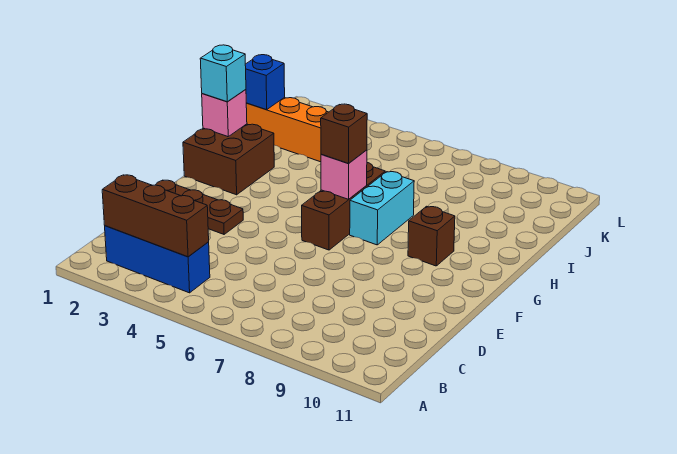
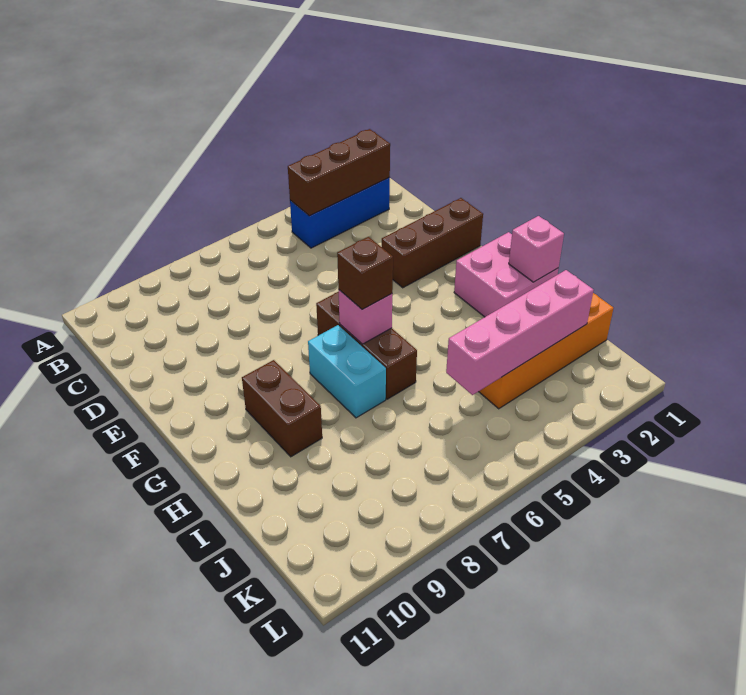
brown plate E1:E3 level 1 -> brown brick E1:E3 level 1
brown brick G1:H2 level 1 -> pink brick G1:H2 level 1
brown brick G9 level 1 -> brown brick G9:H9 level 1
cyan brick H1 level 3 -> none
blue brick J1 level 2 -> none
none -> pink brick J2:J5 level 2

